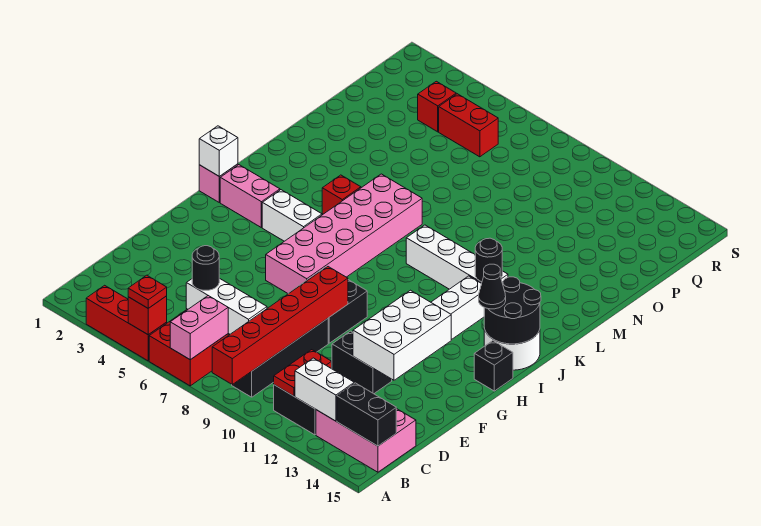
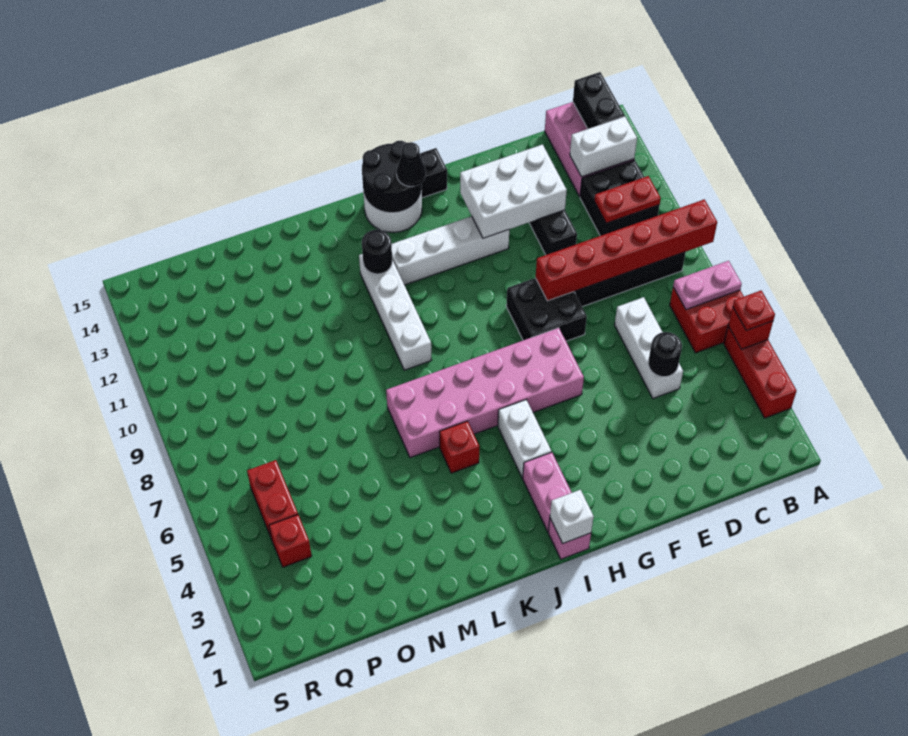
pink brick A7:B7 level 2 -> pink plate A7:B7 level 2
white brick B12:B13 level 2 -> white brick B13:C13 level 2

